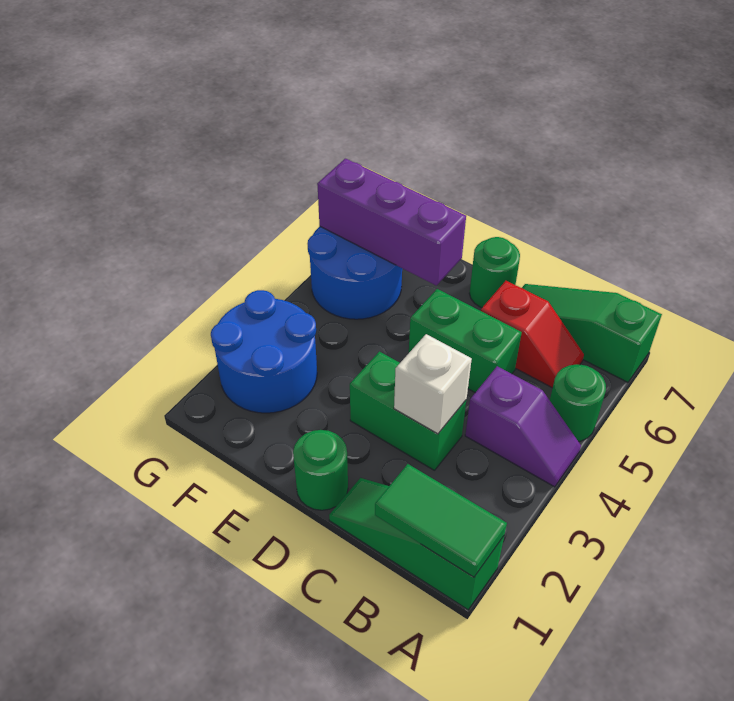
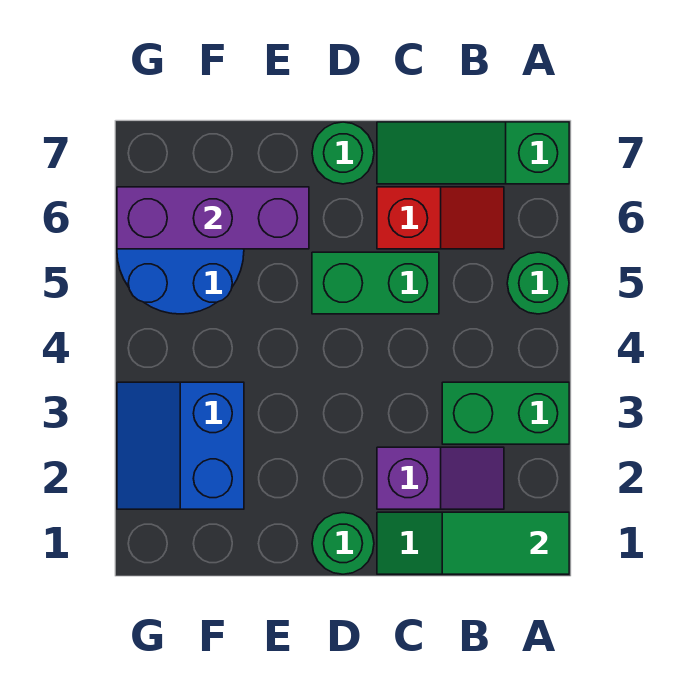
purple slope A4:B4 level 1 top B -> purple slope B2:C2 level 1 top C
green brick C3:D3 level 1 -> green brick A3:B3 level 1
white brick C3 level 2 -> none
blue round brick F2:G3 level 1 -> blue slope F2:G3 level 1 top F

